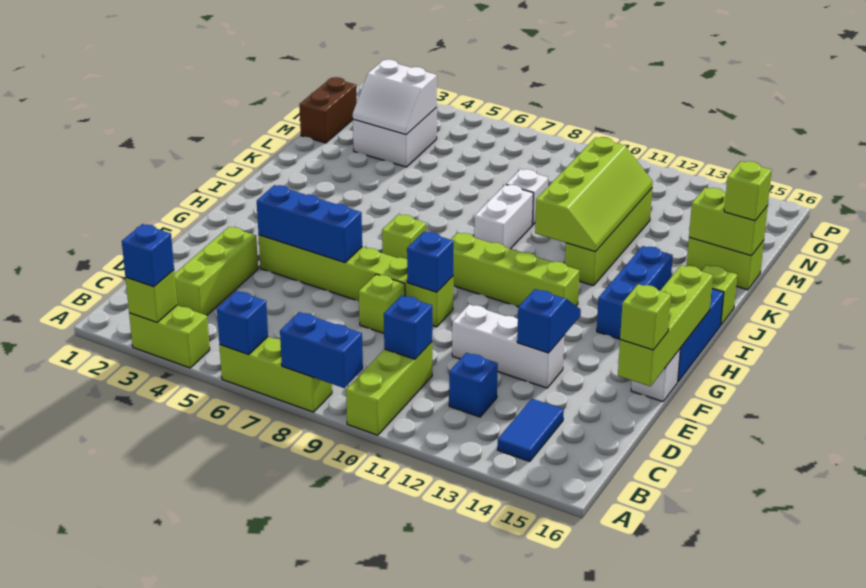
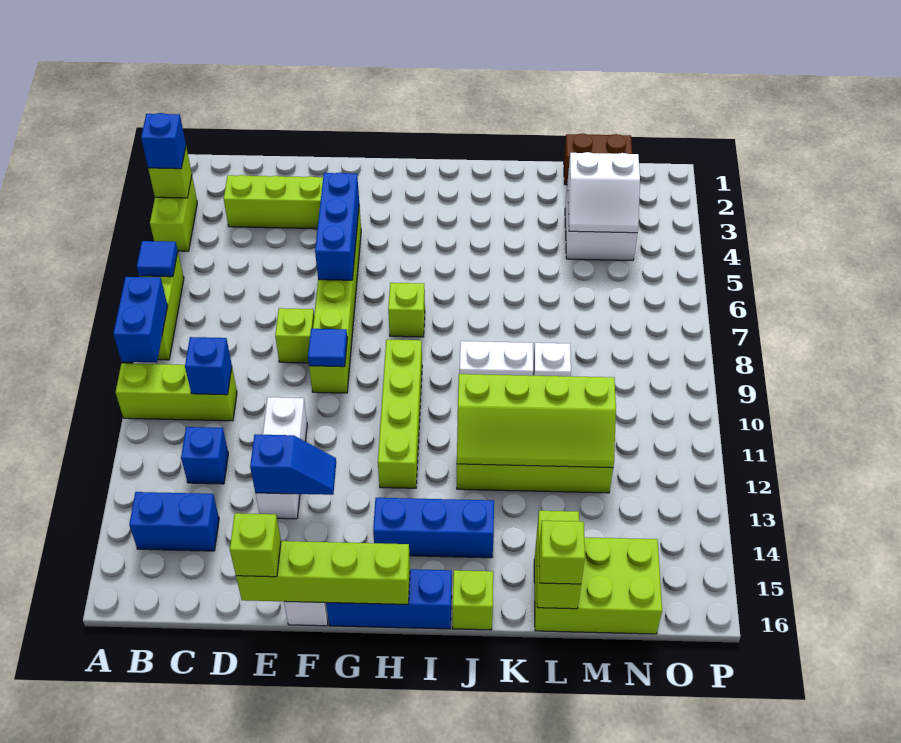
blue brick A6 level 2 -> blue tile A6 level 2
blue tile B14:C14 level 1 -> blue brick B14:C14 level 1
blue brick F9 level 2 -> blue tile F9 level 2
lime brick L15:L16 level 1 -> lime brick L15:N16 level 1
white slope M3:N4 level 2 top N -> white slope M3:N4 level 2 top 3

